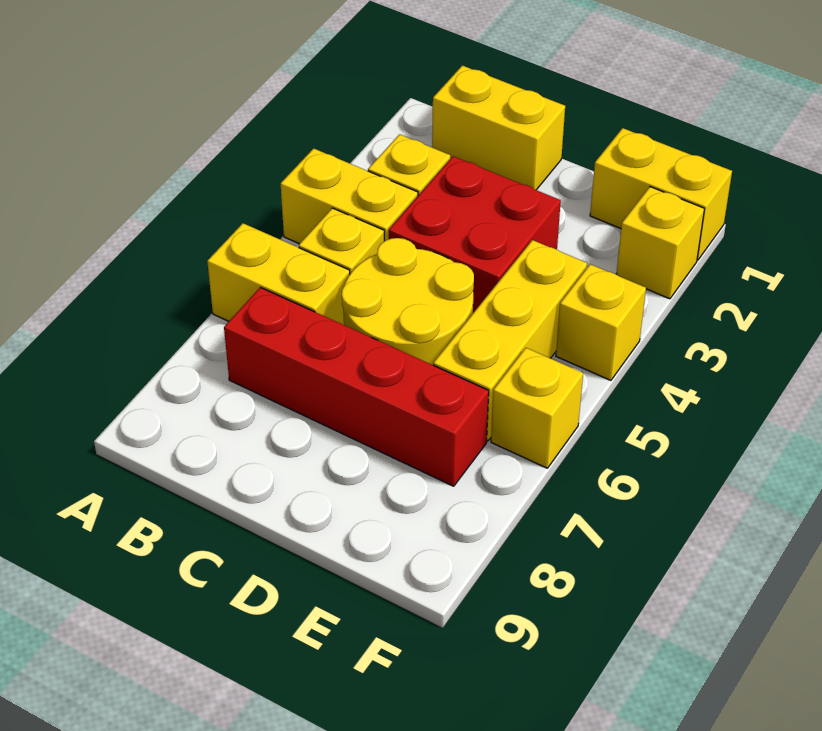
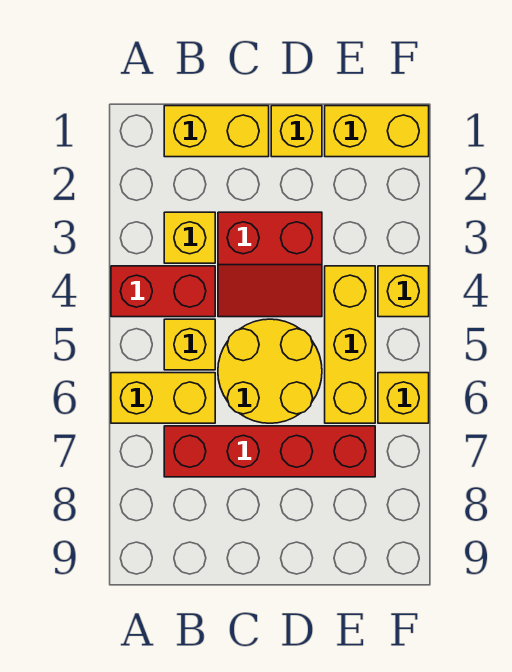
yellow brick A4:B4 level 1 -> red brick A4:B4 level 1
red brick C3:D4 level 1 -> red slope C3:D4 level 1 top 3
yellow brick F2 level 1 -> yellow brick D1 level 1

